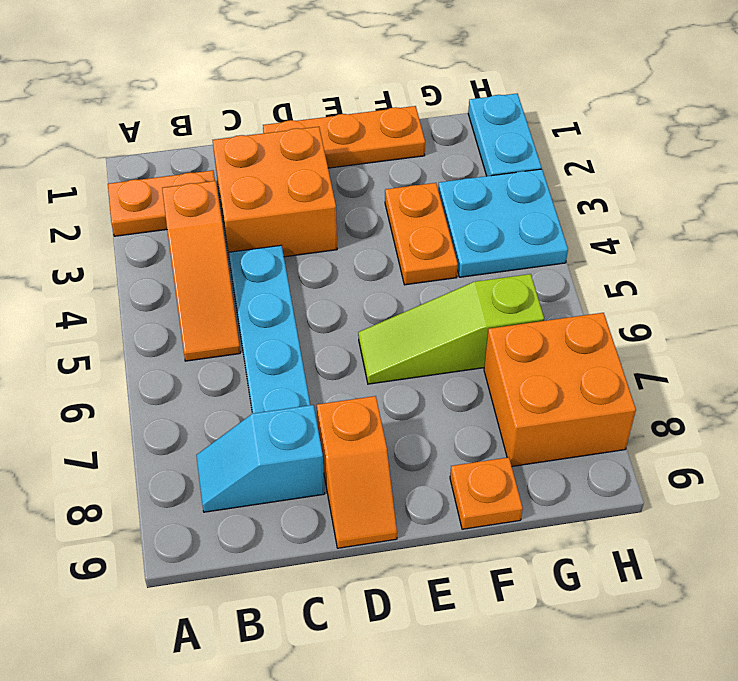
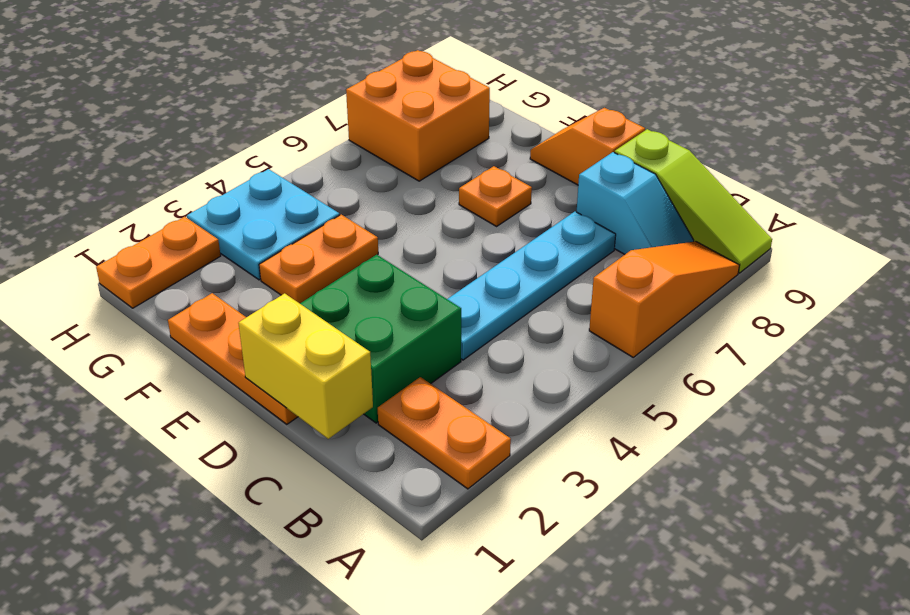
orange slope B3:B5 level 1 top 3 -> orange slope A6:A8 level 1 top 6
none -> yellow brick C1:D1 level 2
orange brick C2:D3 level 1 -> green brick C2:D3 level 1
orange slope D8:D9 level 1 top 8 -> orange slope D9:E9 level 1 top D
lime slope E6:G6 level 1 top G -> lime slope A9:C9 level 1 top C
orange plate F9 level 1 -> orange plate E7 level 1
cyan plate H1:H2 level 1 -> orange plate H1:H2 level 1

